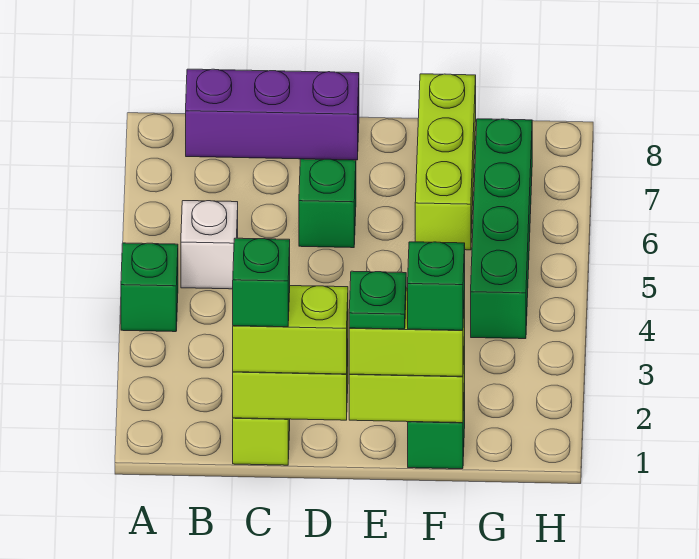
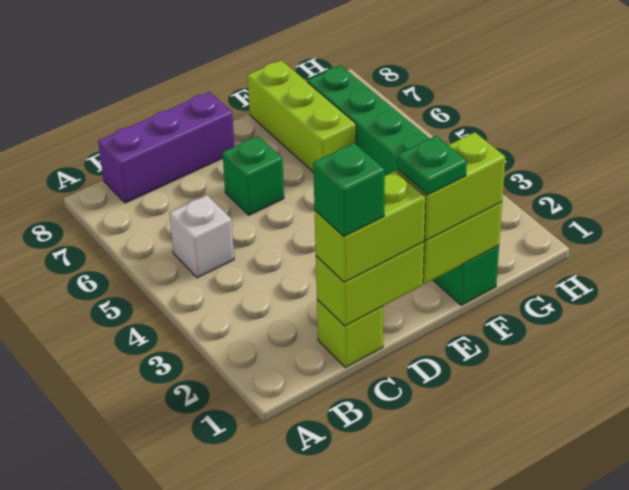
green brick A4 level 1 -> none
green brick F1 level 4 -> none

